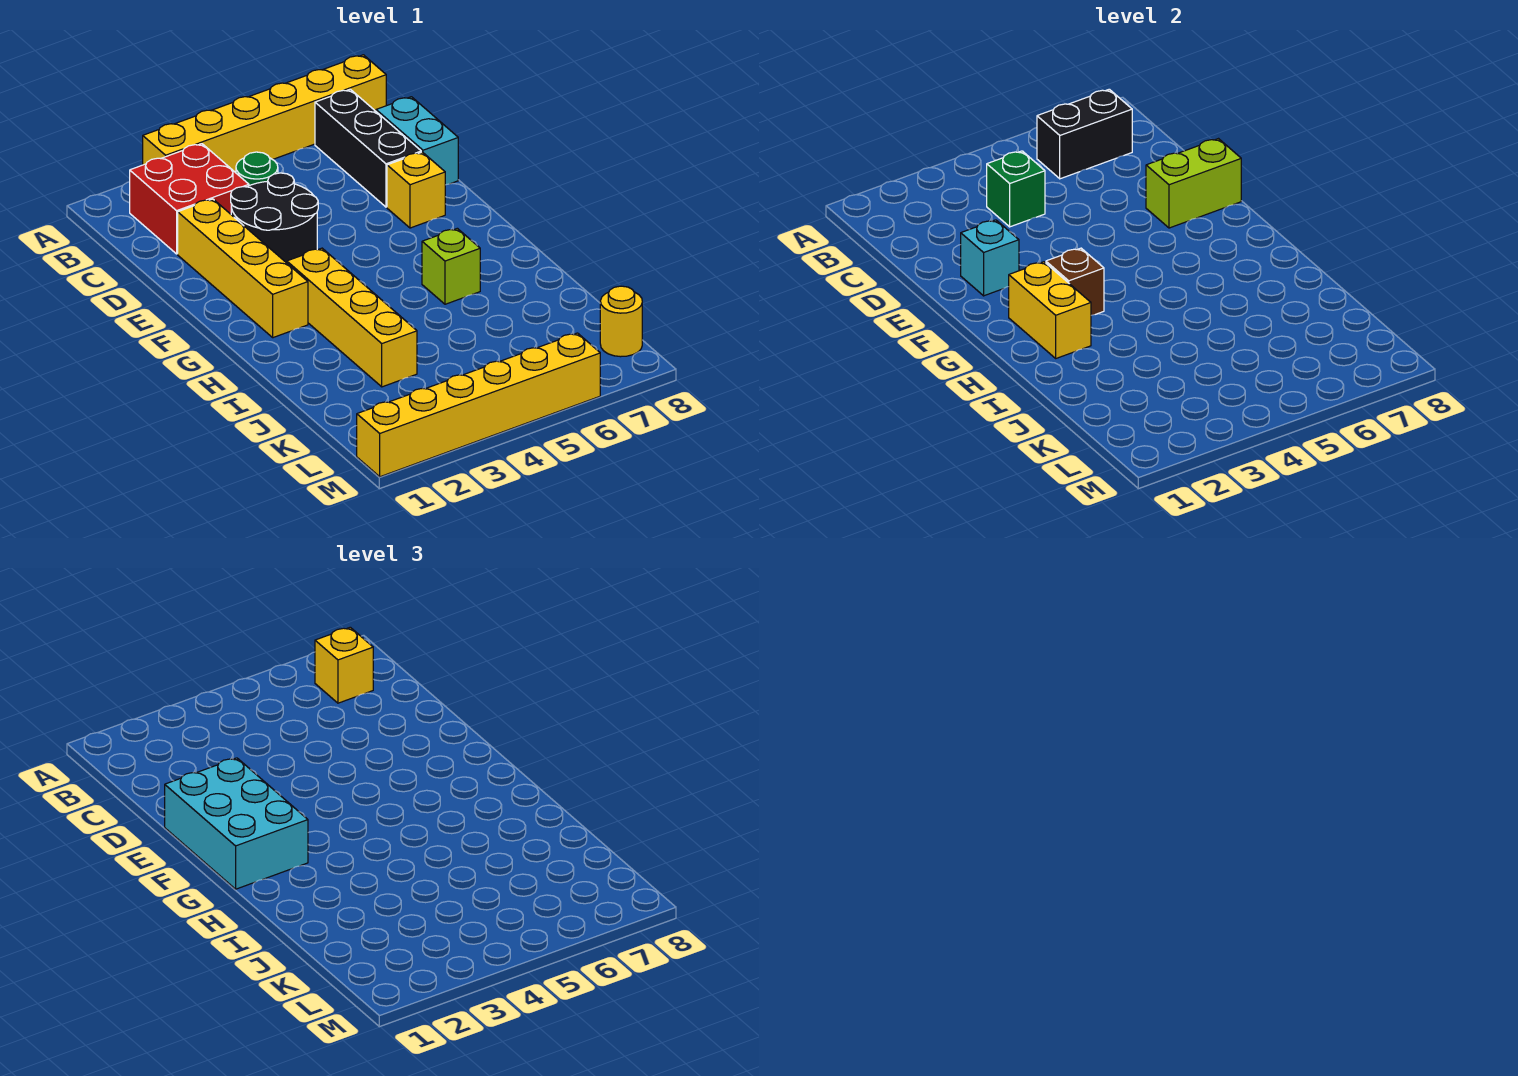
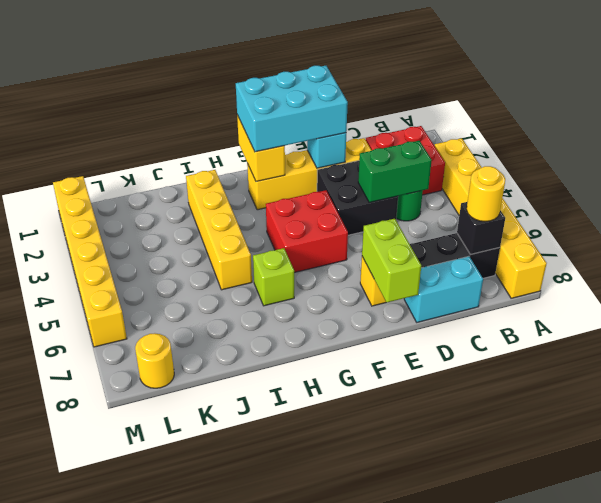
black brick B6:B7 level 2 -> black brick B7 level 2
yellow brick B7 level 3 -> yellow round brick B7 level 3
green brick C4 level 2 -> green brick C4:D4 level 2
black round brick D3:E4 level 1 -> black brick D3:E4 level 1
none -> red brick F4:G5 level 1
yellow brick G2:H2 level 2 -> yellow brick G1:G2 level 2
yellow brick G3:J3 level 1 -> yellow brick I2:I5 level 1
brown brick G3 level 2 -> none

